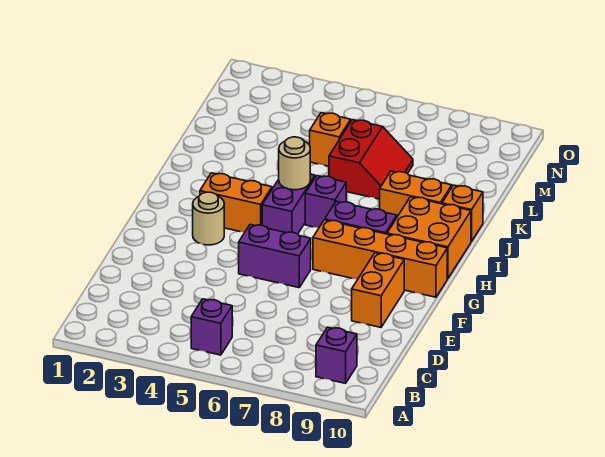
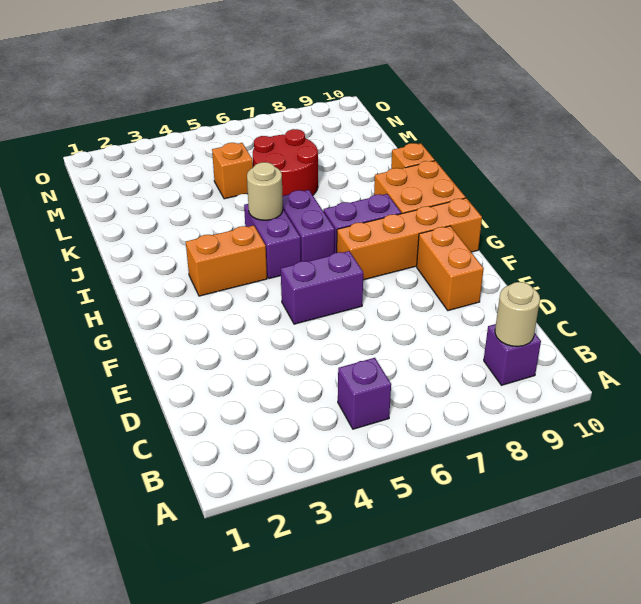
tan round brick G3 level 1 -> tan round brick B9 level 2
purple brick I6 level 1 -> purple brick H6:I6 level 1
orange brick J8:J9 level 1 -> none
red slope K6:L7 level 1 top 6 -> red round brick K6:L7 level 1

